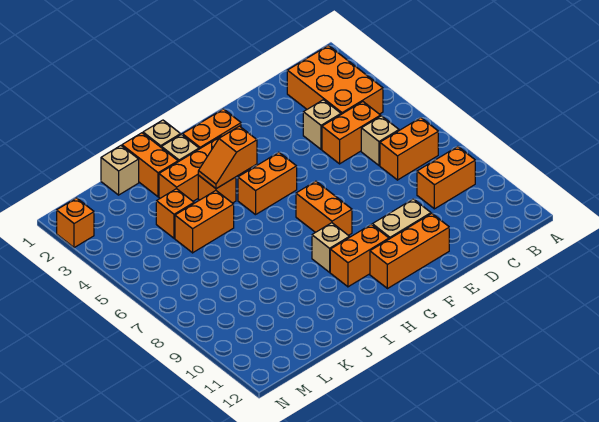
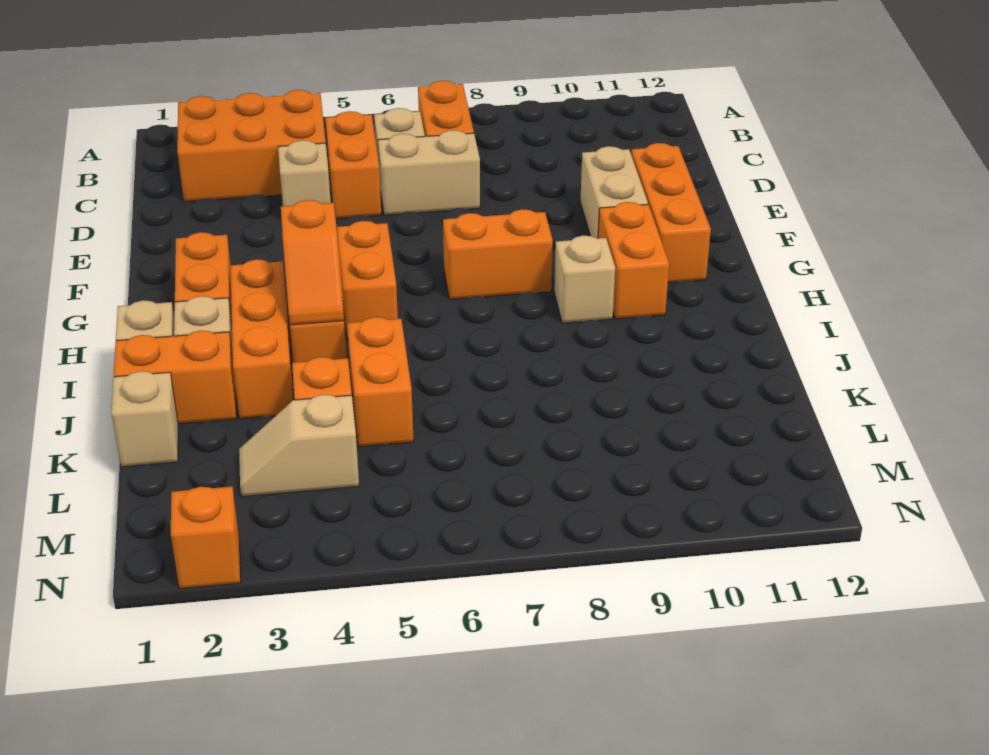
orange brick B9:C9 level 1 -> none
none -> tan brick D6:D7 level 1
none -> tan slope L3:L4 level 1 top 4

